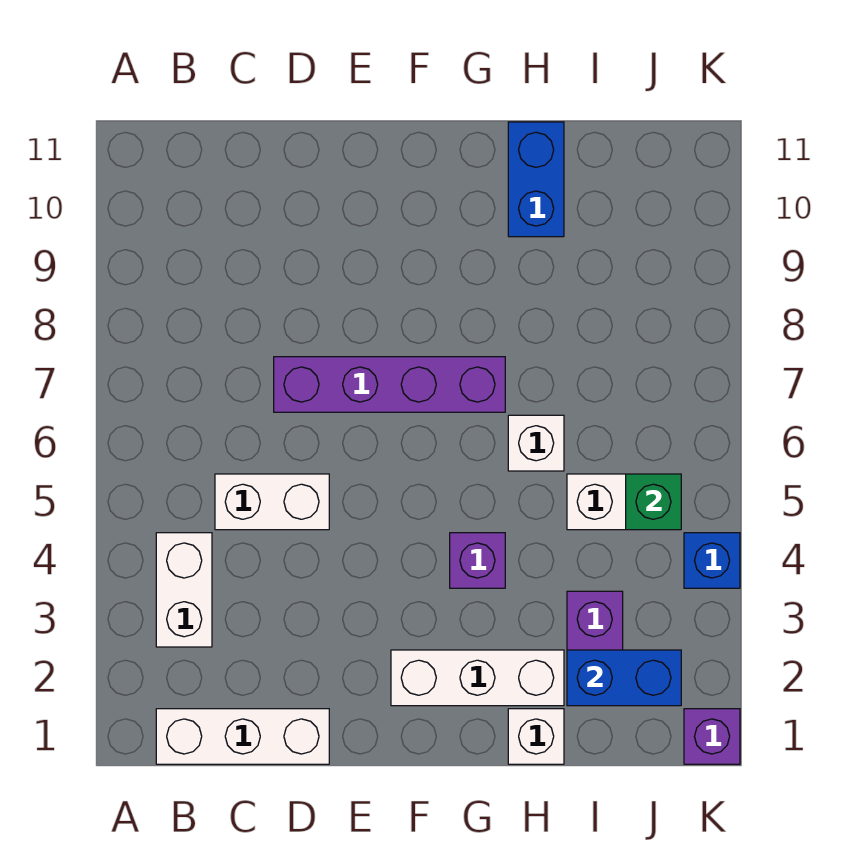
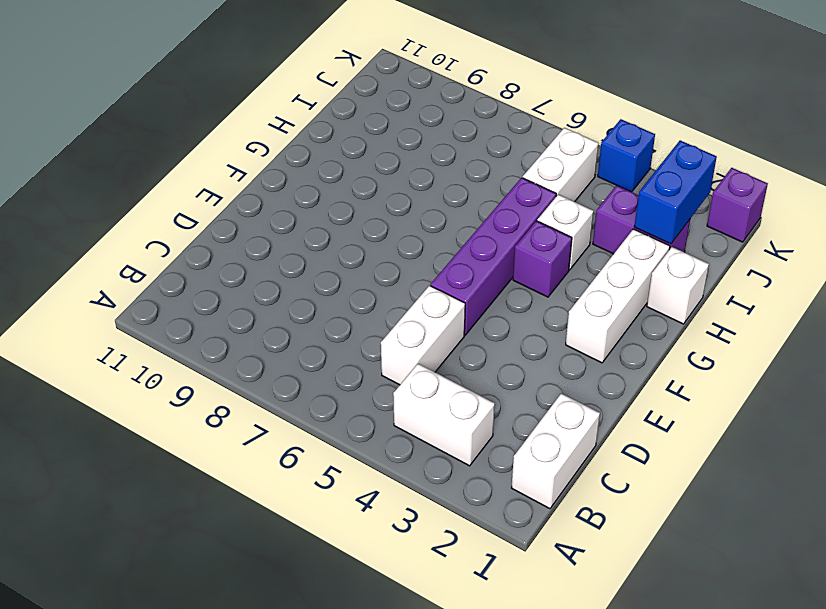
white brick B1:D1 level 1 -> white brick B1:C1 level 1
purple brick D7:G7 level 1 -> purple brick E5:H5 level 1
white brick H6 level 1 -> white brick H4 level 1
blue brick H10:H11 level 1 -> none
green brick J5 level 2 -> none

